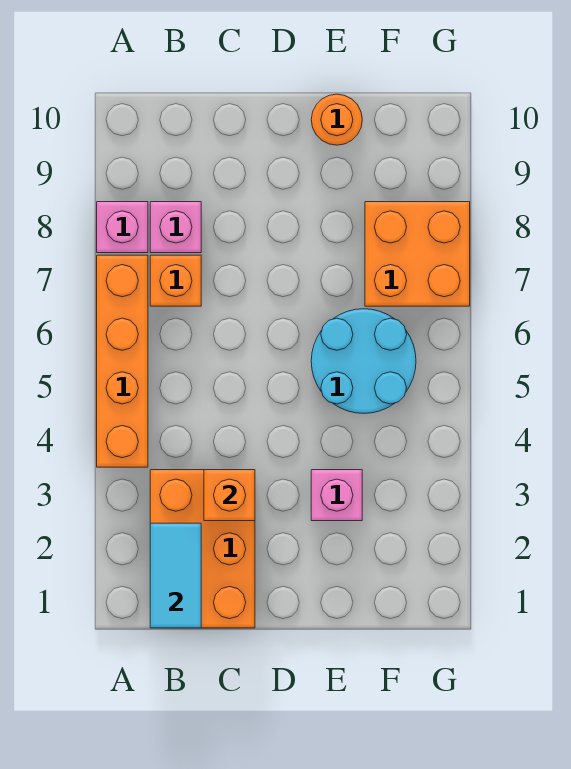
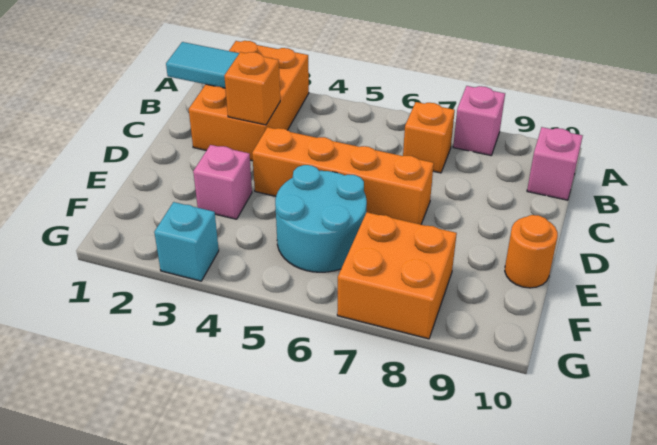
orange brick A4:A7 level 1 -> orange brick D4:D7 level 1
orange brick B1:C3 level 1 -> orange brick A2:C3 level 1
pink brick B8 level 1 -> pink brick B10 level 1
none -> cyan brick G3 level 1

